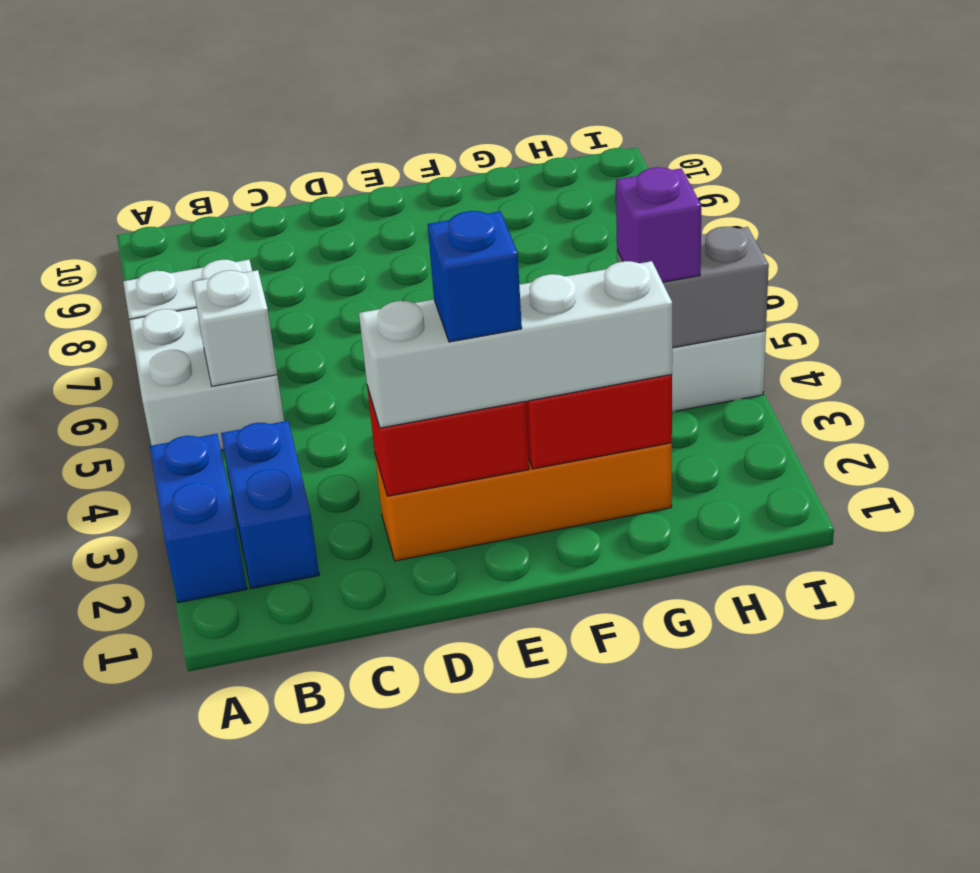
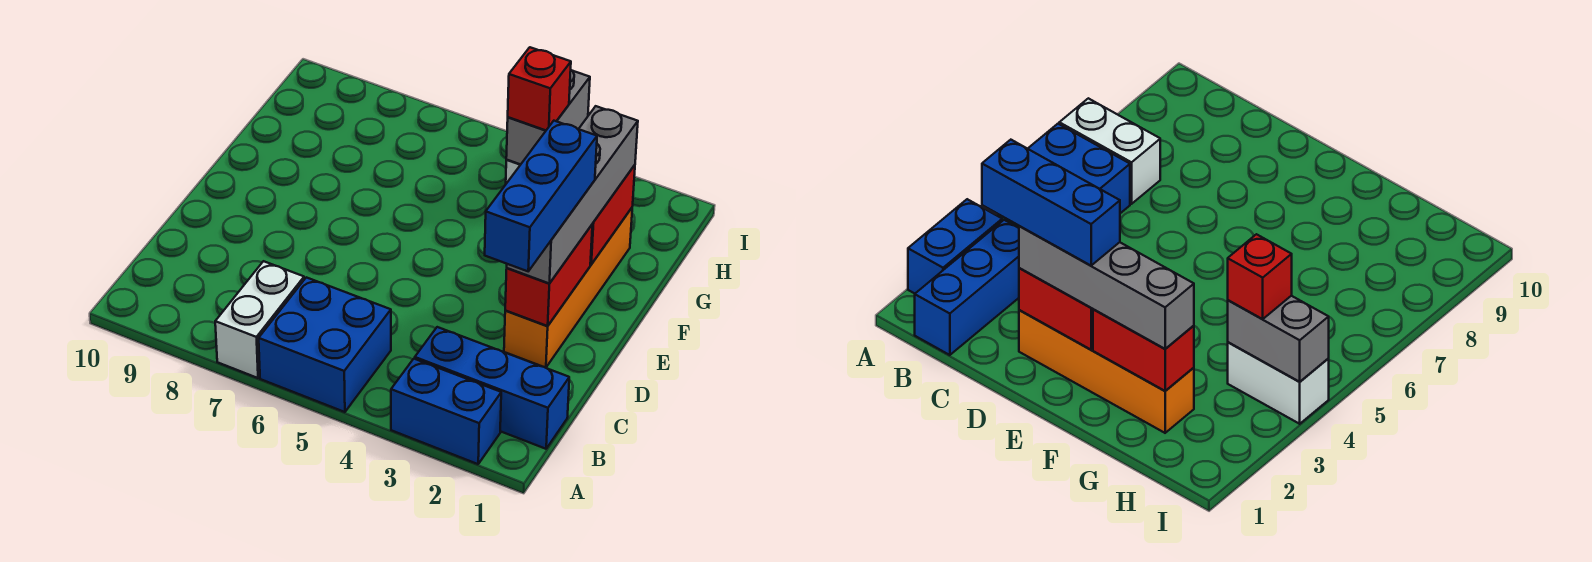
white brick A5:B6 level 1 -> blue brick A5:B6 level 1
blue brick B2:B3 level 1 -> blue brick B1:B3 level 1
white brick B5 level 2 -> none
white brick D2:G2 level 3 -> grey brick D2:G2 level 3
blue brick E2 level 4 -> blue brick C2:E2 level 4
purple brick H4 level 3 -> red brick H4 level 3

